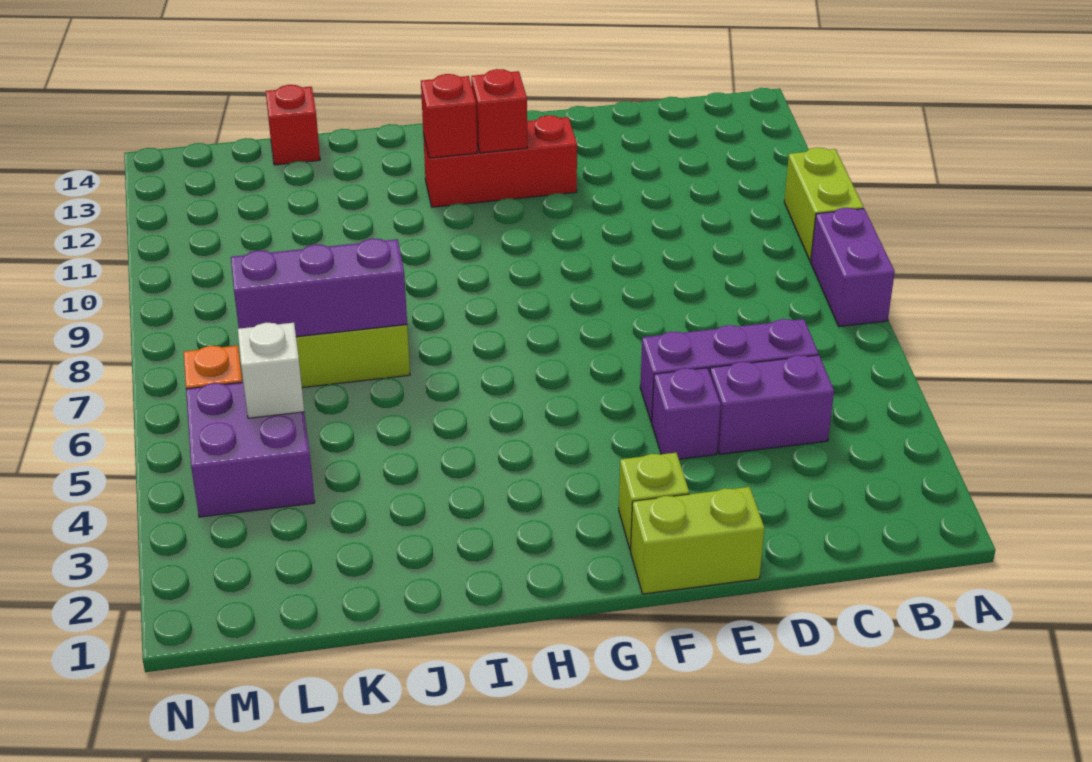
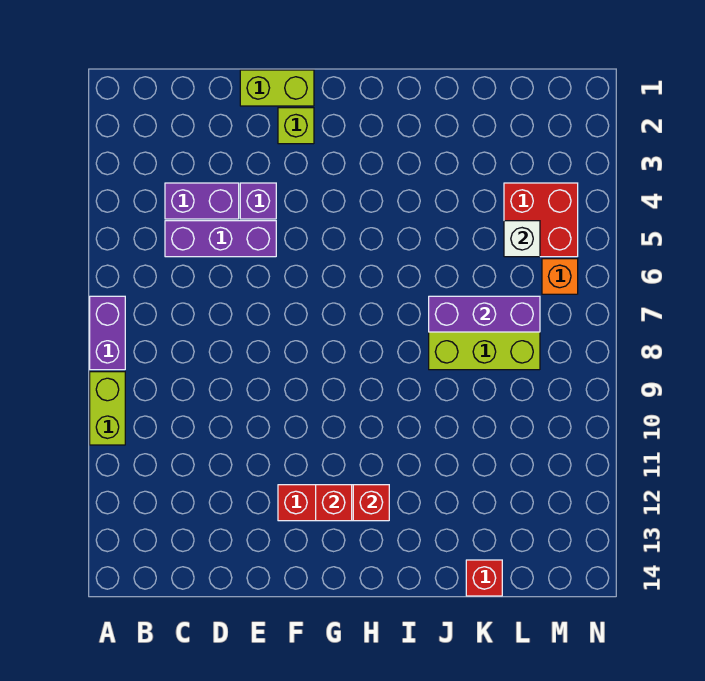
purple brick L4:M5 level 1 -> red brick L4:M5 level 1

